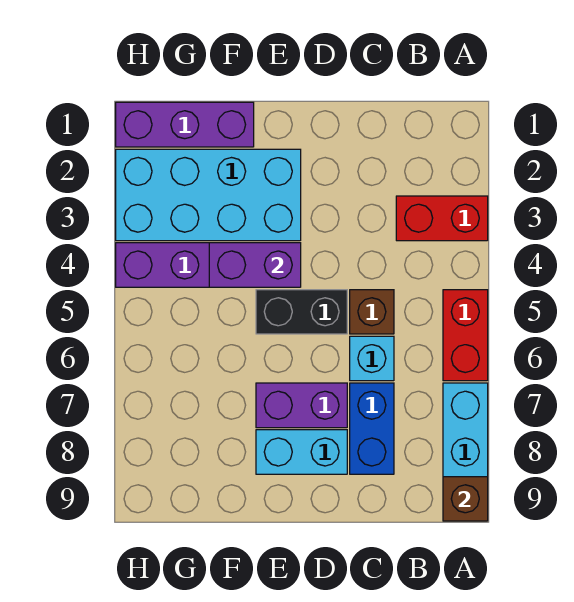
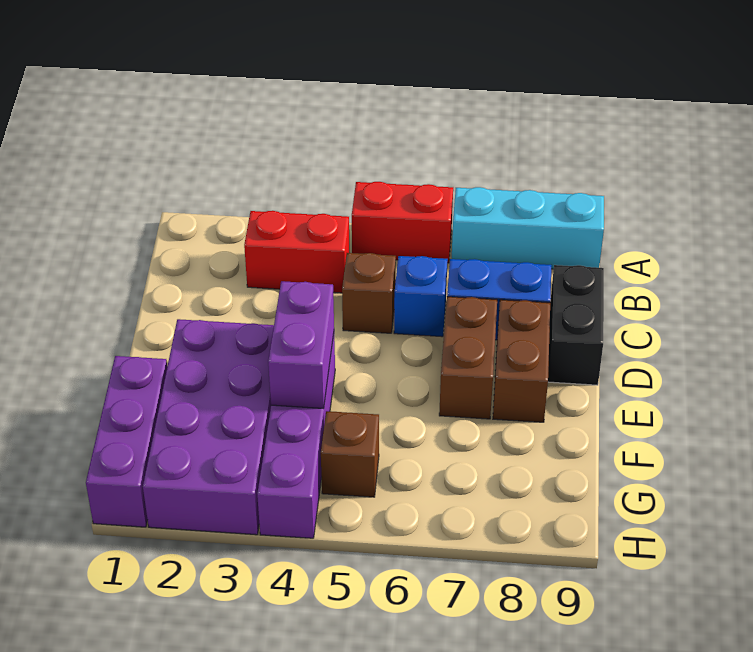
red brick A3:B3 level 1 -> red brick B3:B4 level 1
brown brick A9 level 2 -> brown brick G5 level 1
cyan brick C6 level 1 -> blue brick C6 level 1
black brick D5:E5 level 1 -> black brick C9:D9 level 1
purple brick D7:E7 level 1 -> brown brick D7:E7 level 1
cyan brick D8:E8 level 1 -> brown brick D8:E8 level 1
cyan brick E2:H3 level 1 -> purple brick E2:H3 level 1

